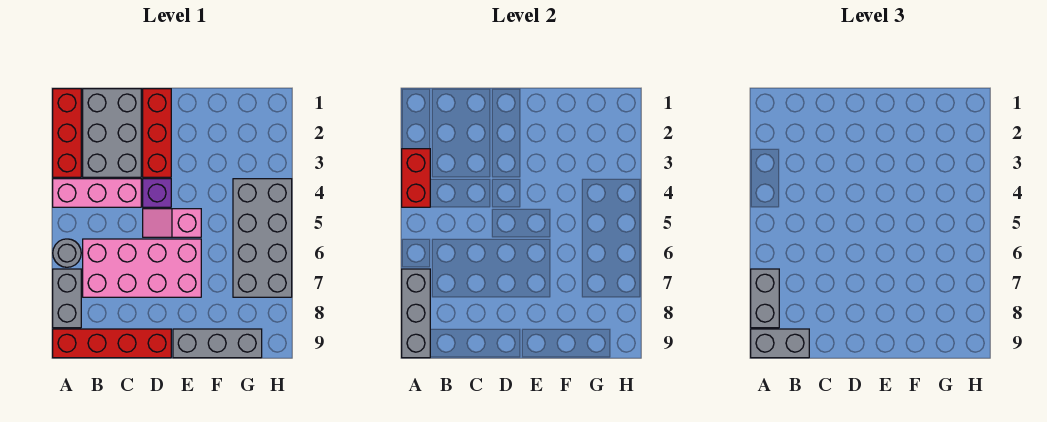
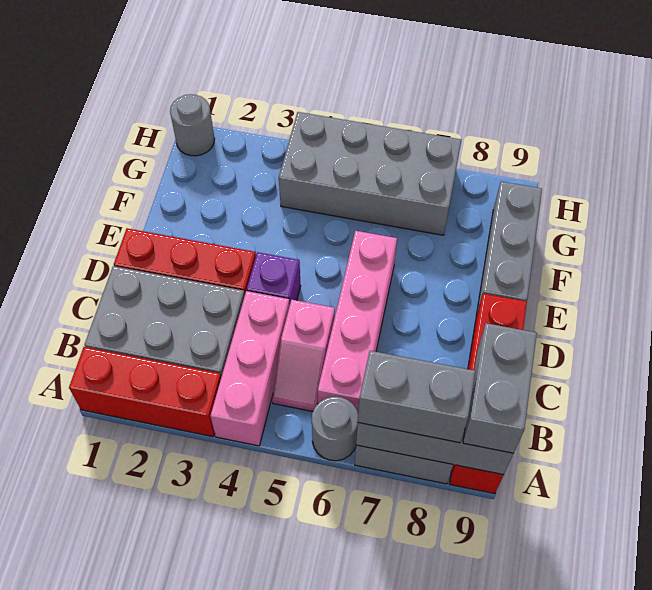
red brick A3:A4 level 2 -> none
pink brick B6:E7 level 1 -> pink brick B6:E6 level 1
pink slope D5:E5 level 1 top E -> pink slope B5:C5 level 1 top C
none -> grey round brick H1 level 1

